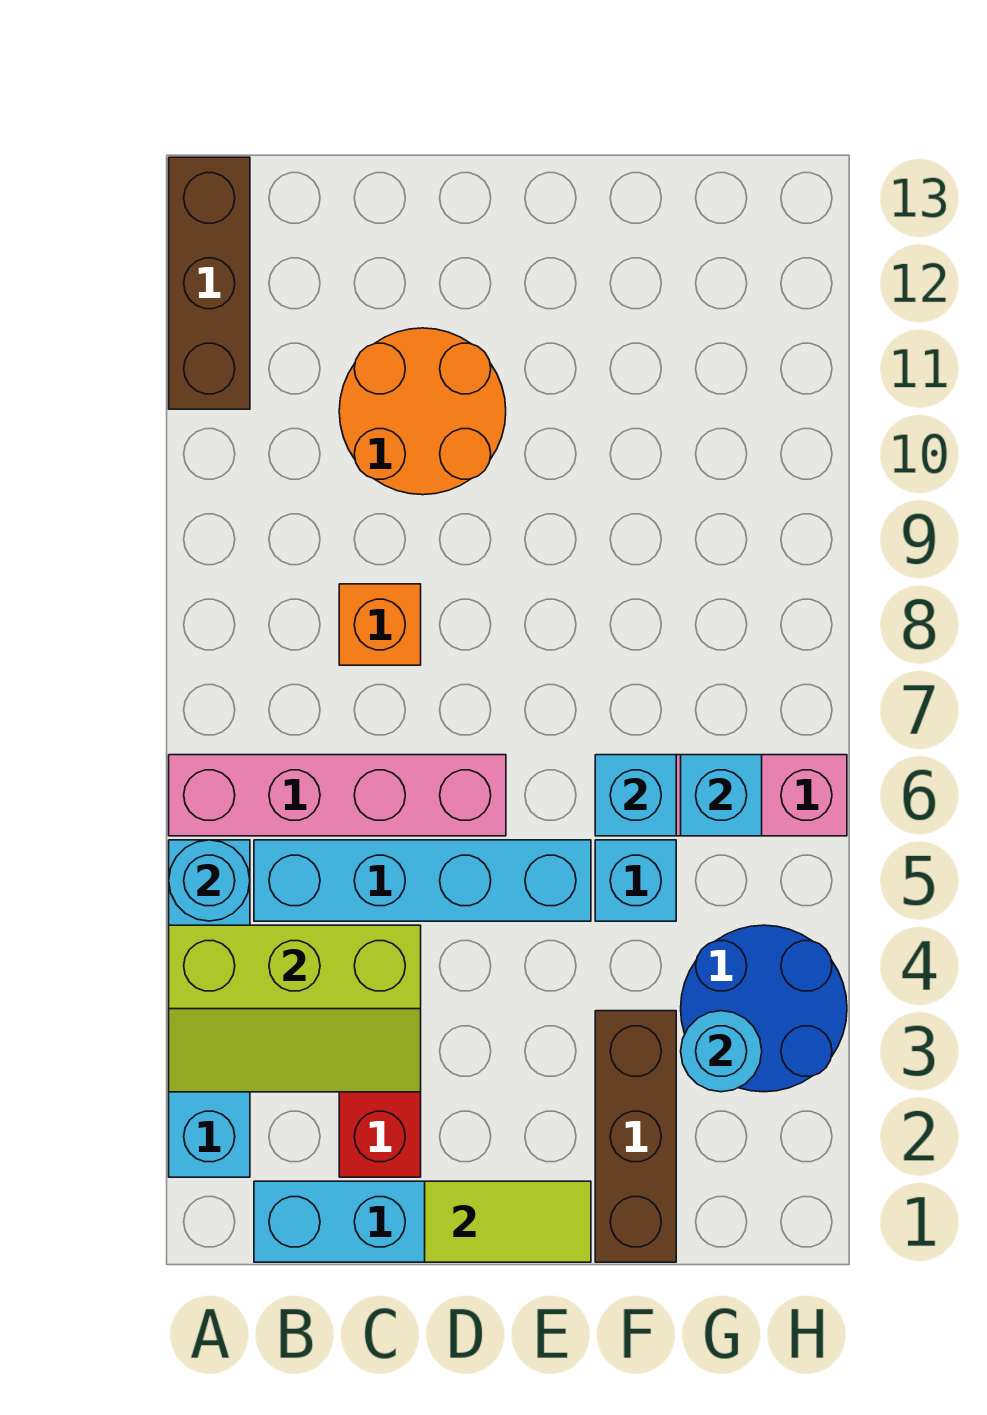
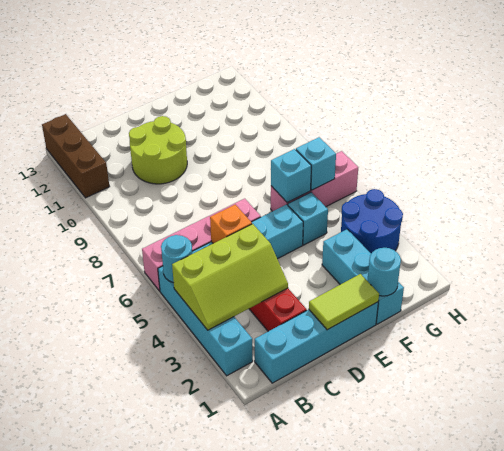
orange brick C8 level 1 -> orange brick C5 level 2
orange round brick C10:D11 level 1 -> lime round brick C10:D11 level 1
brown brick F1:F3 level 1 -> cyan brick F1:F3 level 1
cyan round brick G3 level 2 -> cyan round brick F1 level 2

